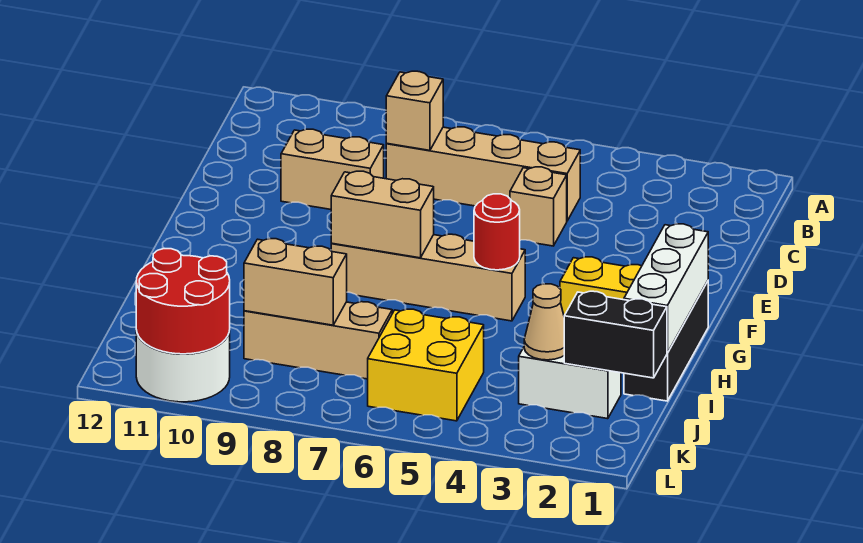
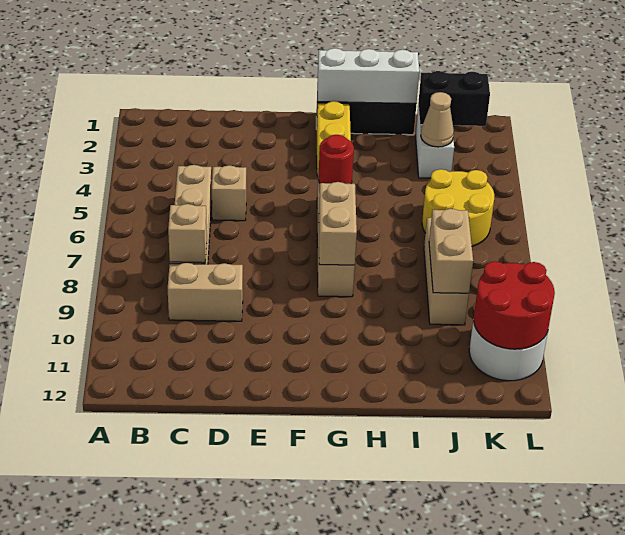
tan brick D9:D10 level 1 -> tan brick C9:D9 level 1
black brick J1:J2 level 2 -> black brick J2:K2 level 2
yellow brick J5:K6 level 1 -> yellow round brick J5:K6 level 1

